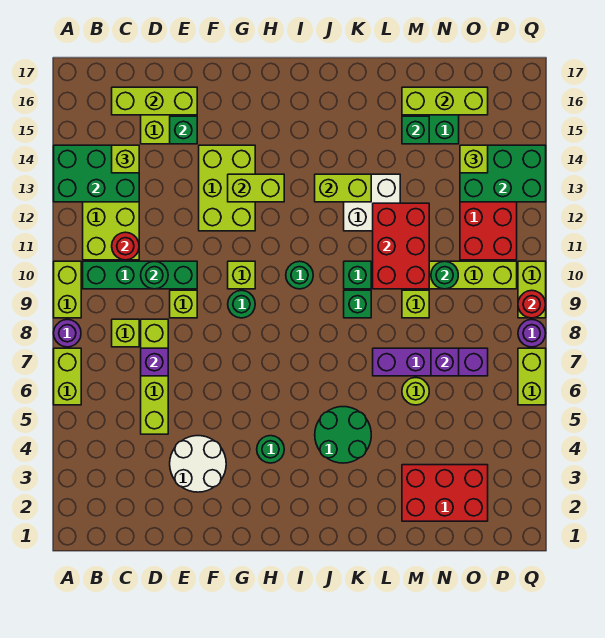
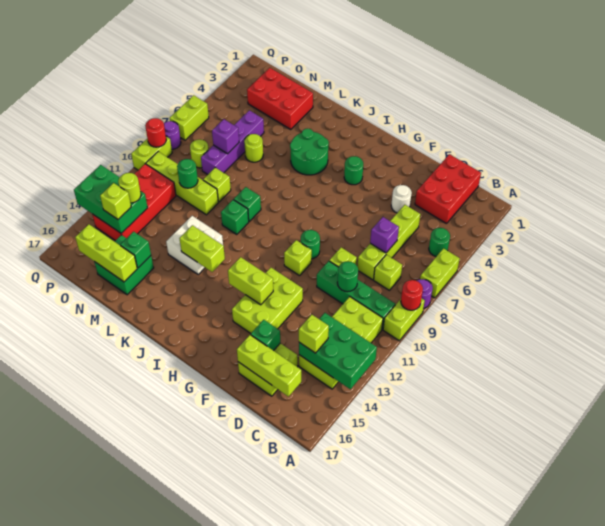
red round brick C11 level 2 -> red round brick A9 level 2
white round brick E3:F4 level 1 -> white round brick E4 level 1
green round brick I10 level 1 -> green round brick B5 level 1
purple brick L7:O7 level 1 -> purple brick N5:N8 level 1
red brick L10:M12 level 2 -> red brick C1:D3 level 1
none -> lime round brick O8 level 1
none -> lime round brick O13 level 3

